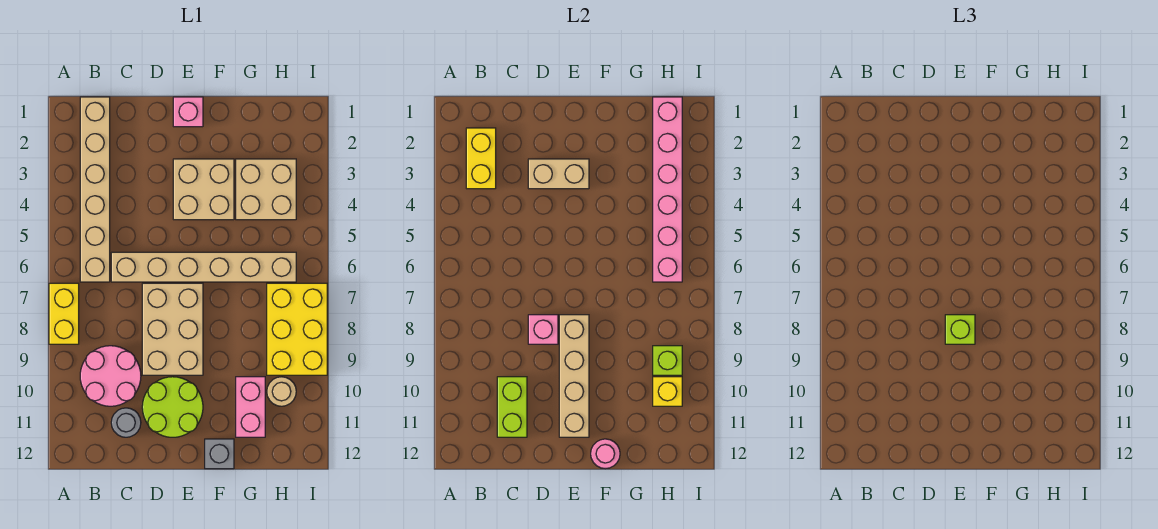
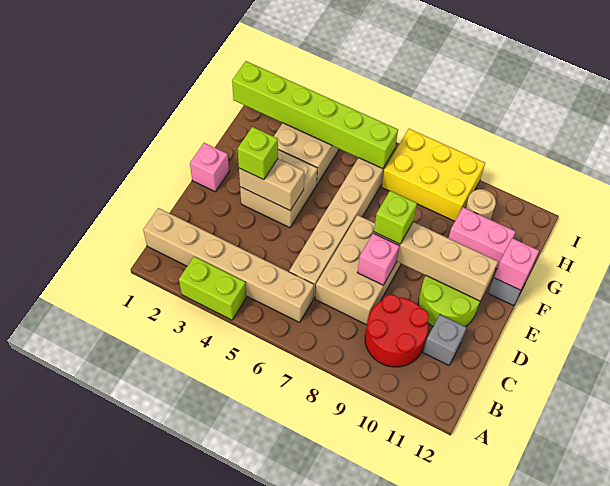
yellow brick A7:A8 level 1 -> none
yellow brick B2:B3 level 2 -> none
pink round brick B9:C10 level 1 -> red round brick B9:C10 level 1
lime brick C10:C11 level 2 -> lime brick A3:A4 level 1
grey round brick C11 level 1 -> grey brick C11 level 1
tan brick D3:E3 level 2 -> tan brick E3:E4 level 2
tan brick D7:E9 level 1 -> tan brick C7:E8 level 1
pink round brick F12 level 2 -> pink brick F12 level 2
pink brick H1:H6 level 2 -> lime brick H1:H6 level 2
lime brick H9 level 2 -> lime brick E3 level 3
yellow brick H10 level 2 -> none

